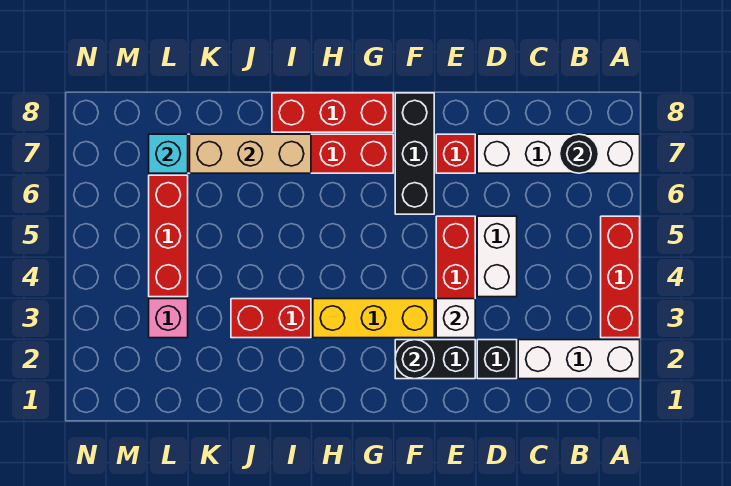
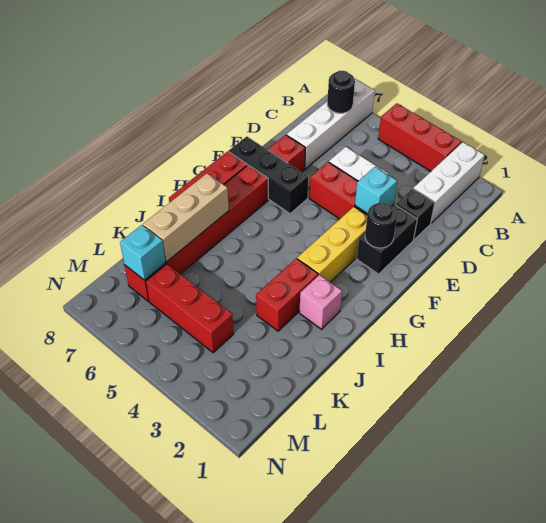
white brick E3 level 2 -> cyan brick E3 level 2
pink brick L3 level 1 -> pink brick I2 level 1

